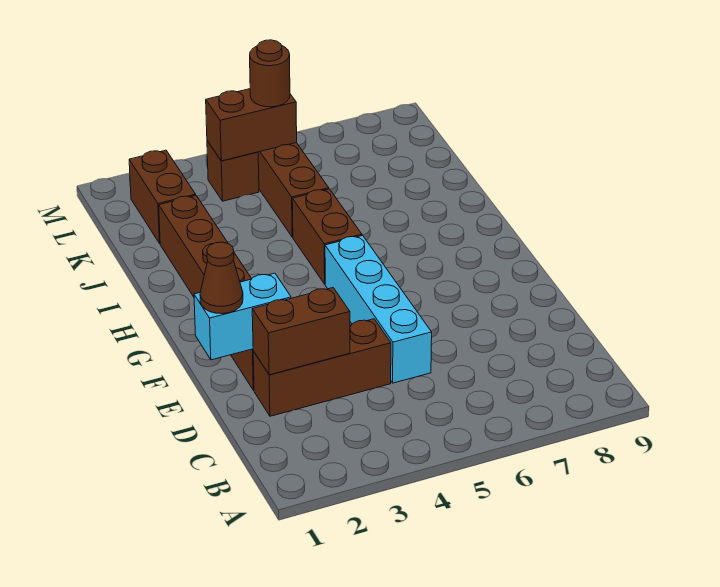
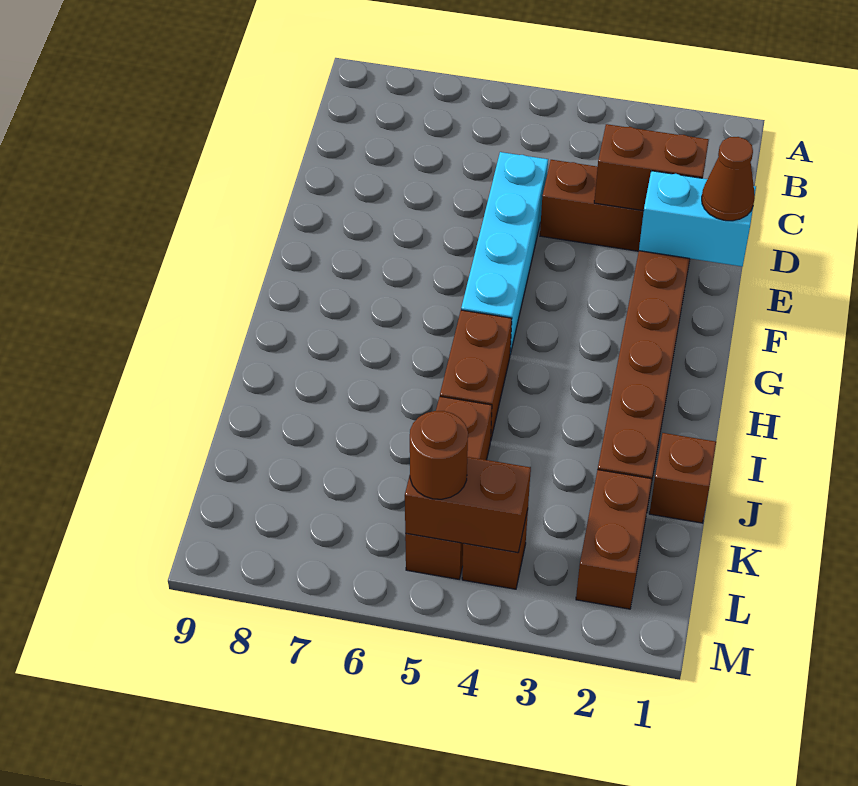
none -> brown brick J1 level 1

